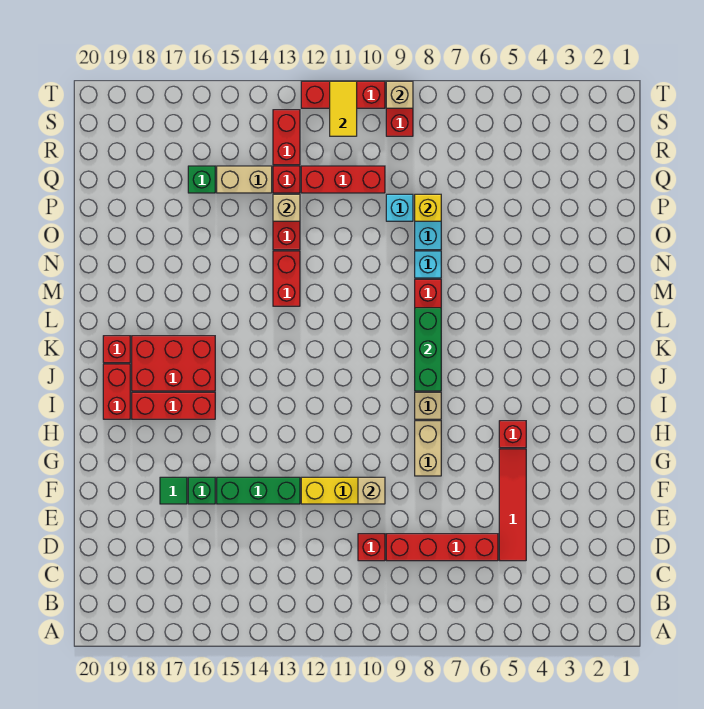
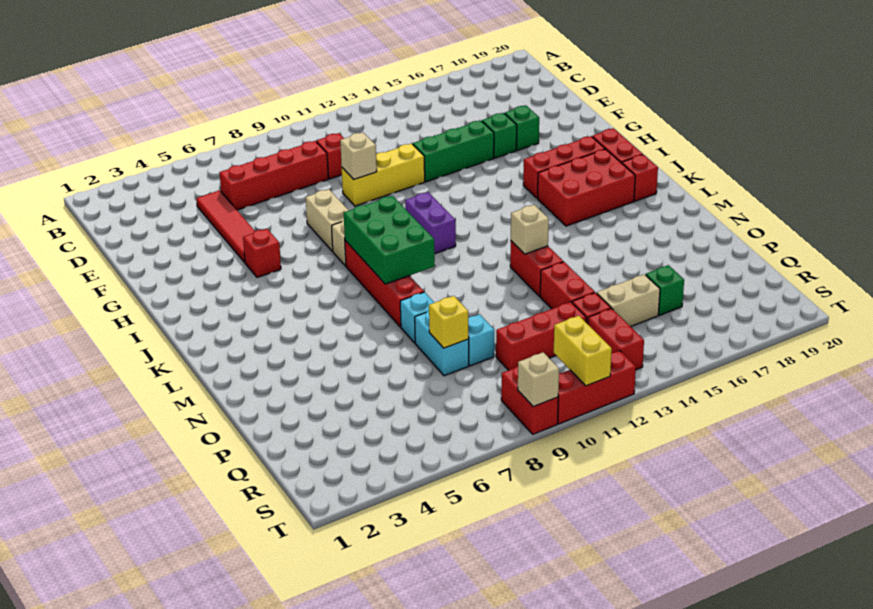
green tile F17 level 1 -> green brick F17 level 1
none -> purple brick I11:J11 level 1
green brick J8:L8 level 2 -> green brick J8:L9 level 2
tan brick P13 level 2 -> tan brick M13 level 2
yellow tile S11:T11 level 2 -> yellow brick S11:T11 level 2

